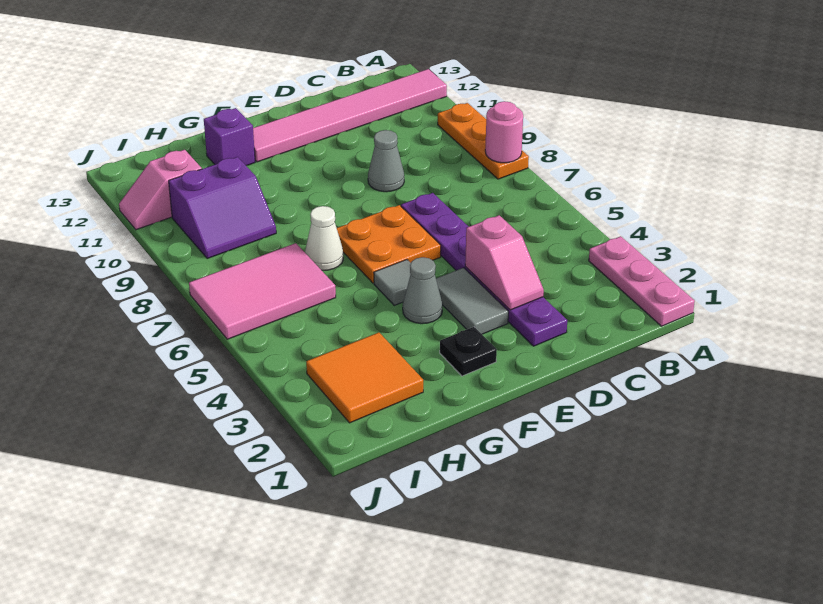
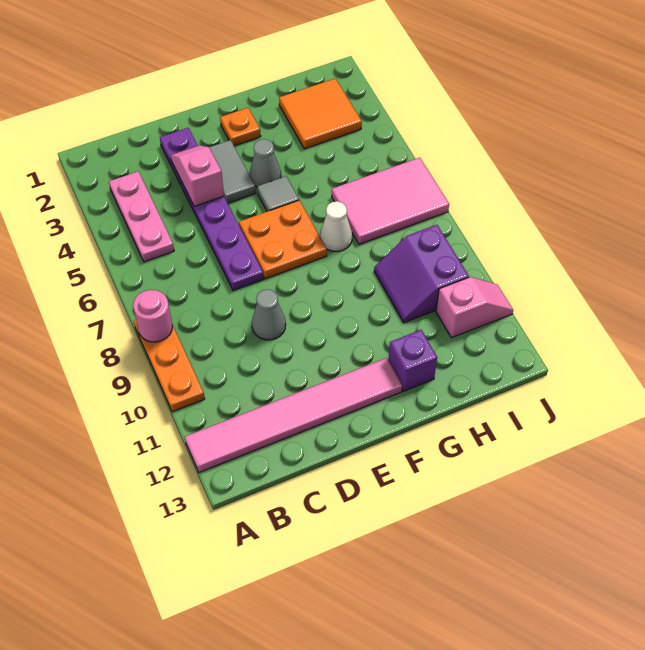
pink plate A1:A3 level 1 -> pink plate B3:B5 level 1
black plate F2 level 1 -> orange plate F2 level 1
purple slope H9:I10 level 1 top 10 -> purple slope H9:I10 level 1 top I

